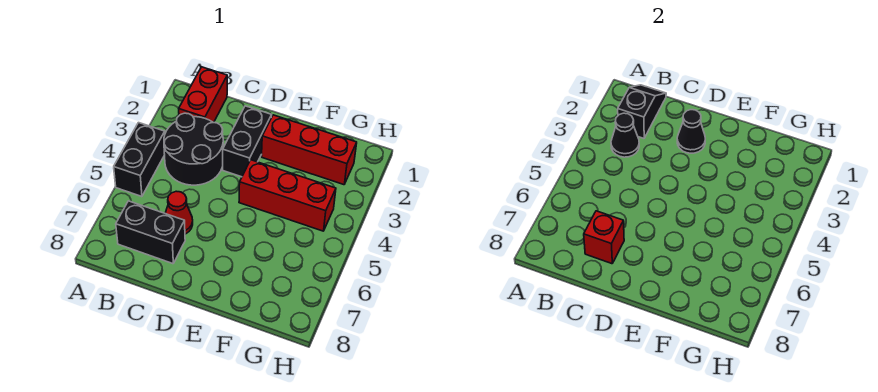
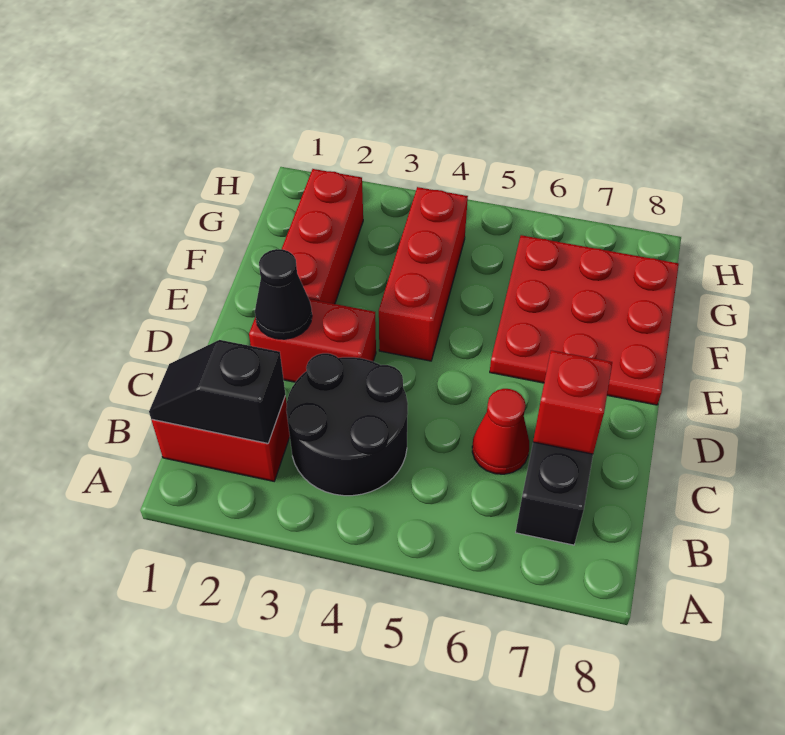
black brick A4:A5 level 1 -> none
black cone B3 level 2 -> none
black brick D2:D3 level 1 -> red brick D2:D3 level 1
none -> red plate E6:G8 level 1

